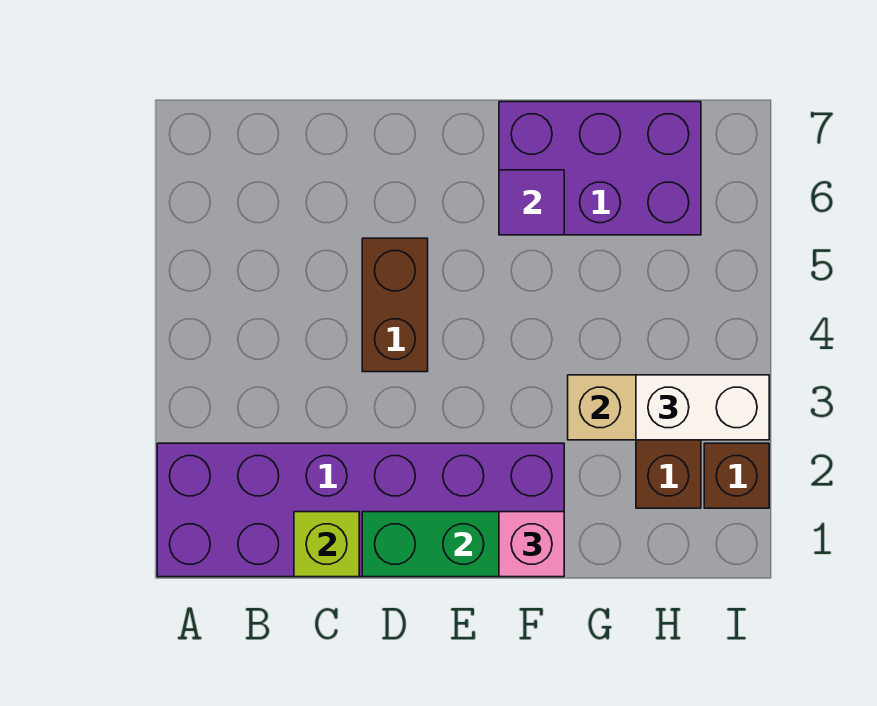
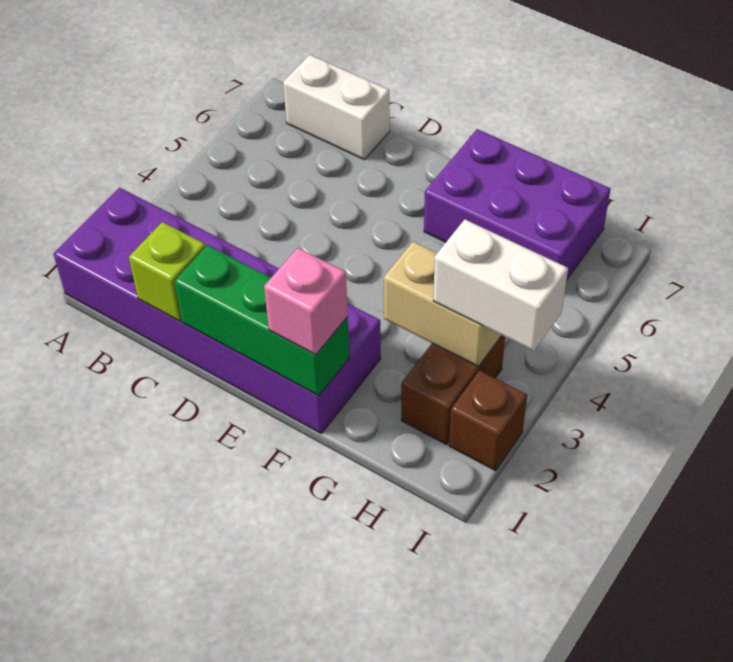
none -> white brick B7:C7 level 1
brown brick D4:D5 level 1 -> none
purple tile F6 level 2 -> none

